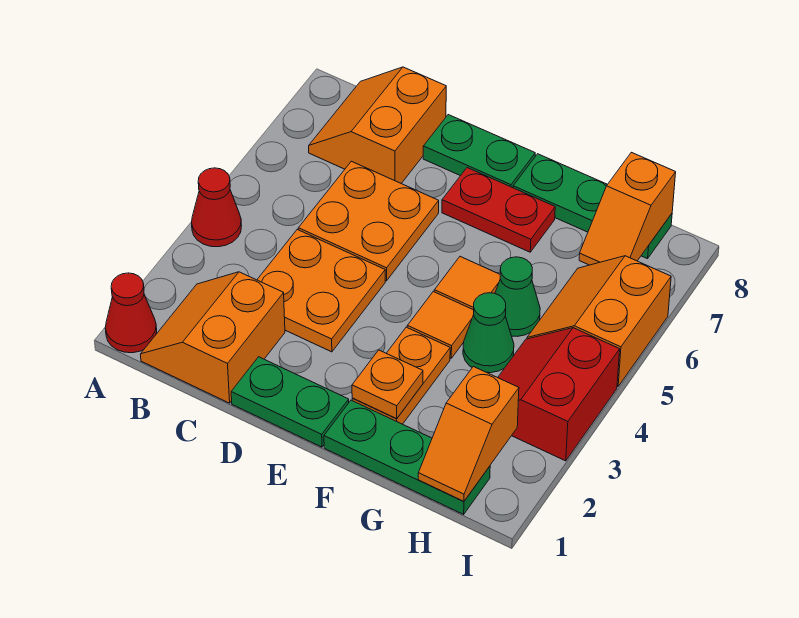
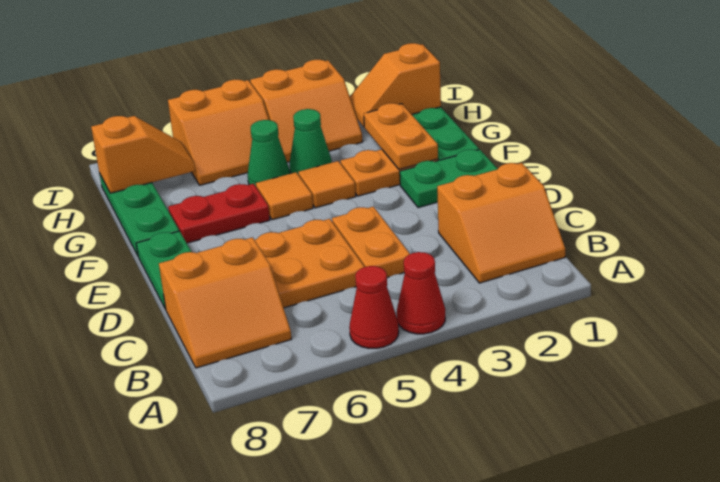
red cone A1 level 1 -> red cone A5 level 1
orange plate C3:D4 level 1 -> orange plate C4:D4 level 1
green plate D1:E1 level 1 -> green plate E1:E2 level 1
red plate E7:F7 level 1 -> red plate F6:F7 level 1
orange plate F2 level 2 -> orange plate F2:G2 level 2
orange slope H1:H2 level 2 top 2 -> orange slope H1:H2 level 2 top 1
red slope H3:I4 level 1 top I -> orange slope H3:I4 level 1 top I

